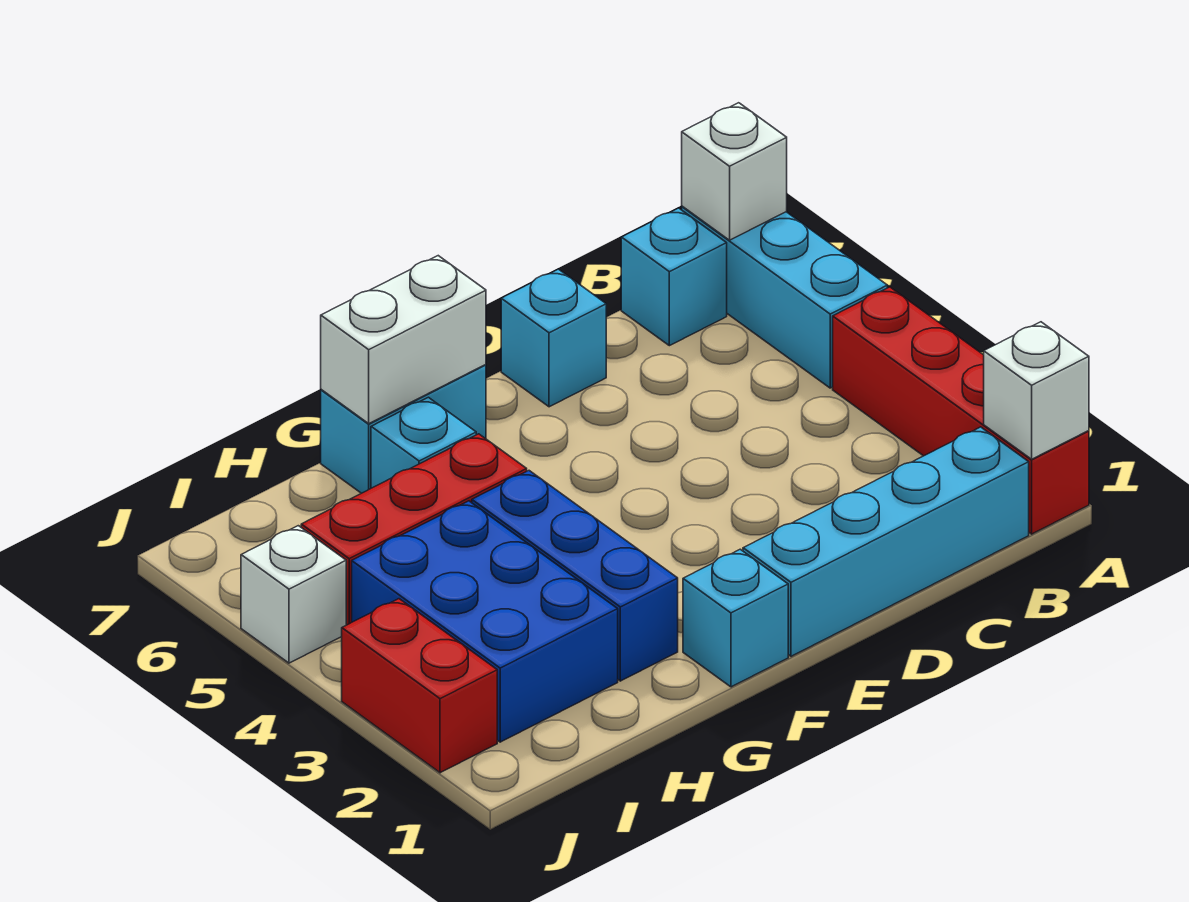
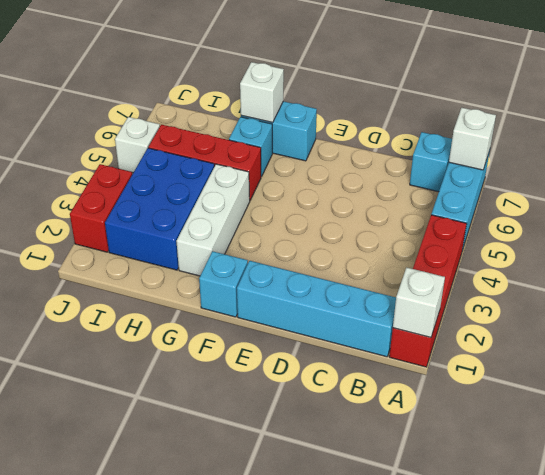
cyan brick D7 level 1 -> none
white brick F7:G7 level 2 -> white brick G7 level 2
blue brick G2:G4 level 1 -> white brick G2:G4 level 1

